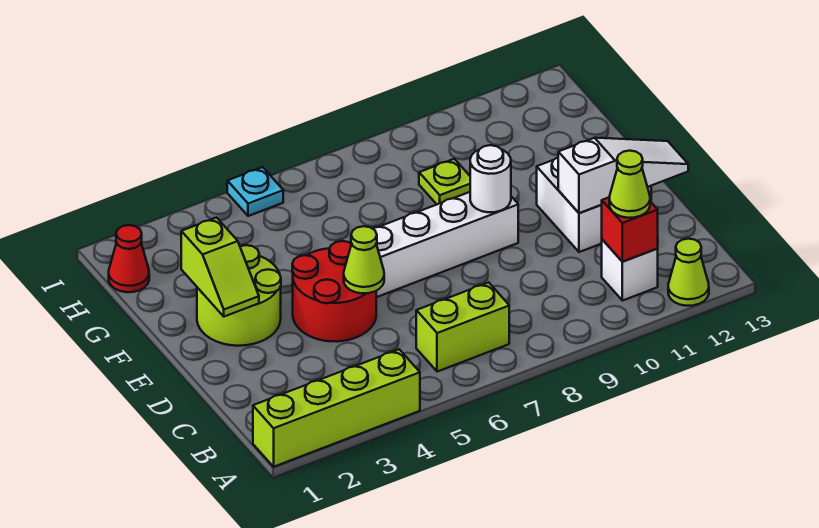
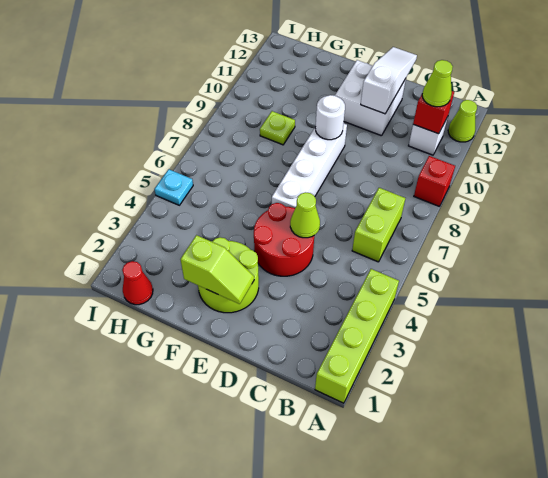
none -> red brick A9 level 1

